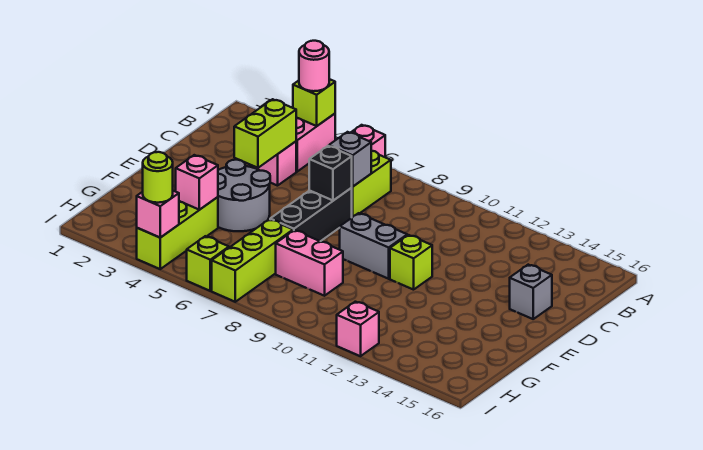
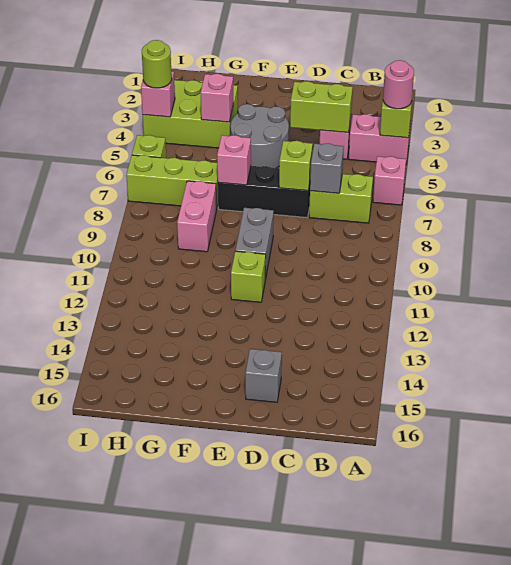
black brick D7 level 2 -> lime brick D7 level 2
lime brick G4:I4 level 1 -> lime brick G3:I4 level 1
pink brick I12 level 1 -> pink brick F7 level 2

